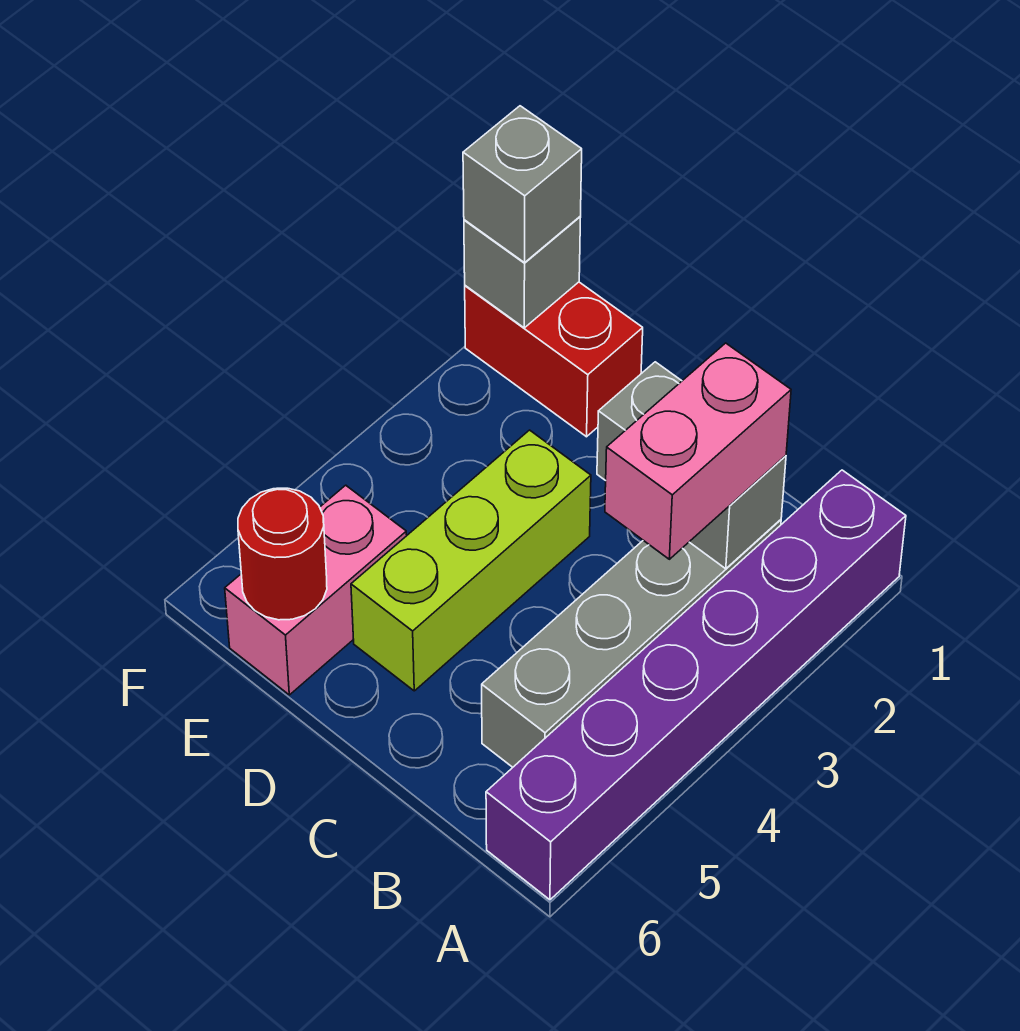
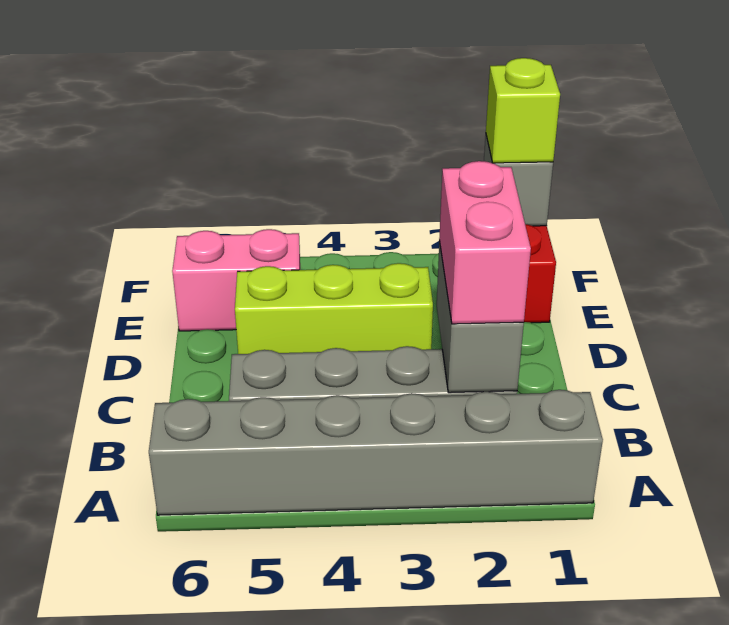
purple brick A1:A6 level 1 -> grey brick A1:A6 level 1
pink brick B2:B3 level 3 -> pink brick B2:C2 level 3
red round brick E6 level 2 -> none
grey brick F1 level 3 -> lime brick F1 level 3

